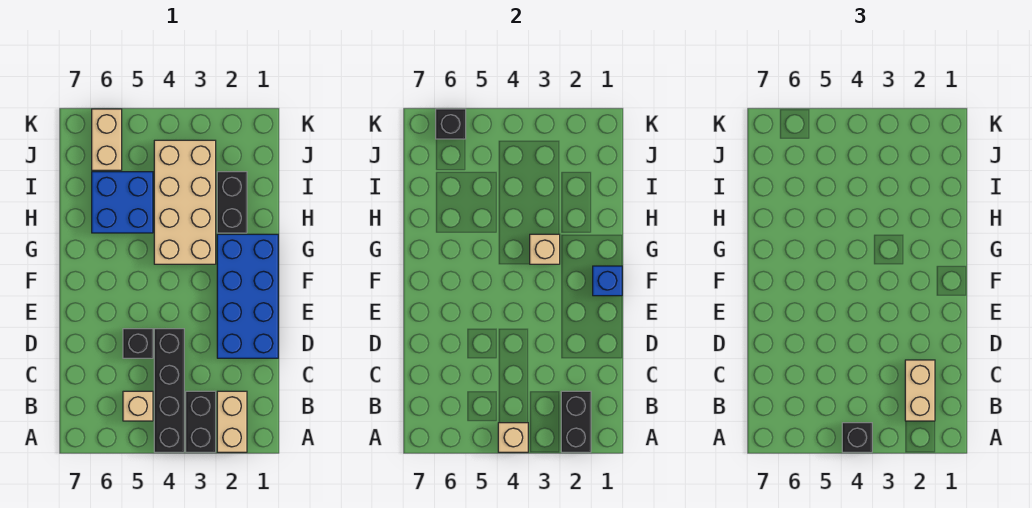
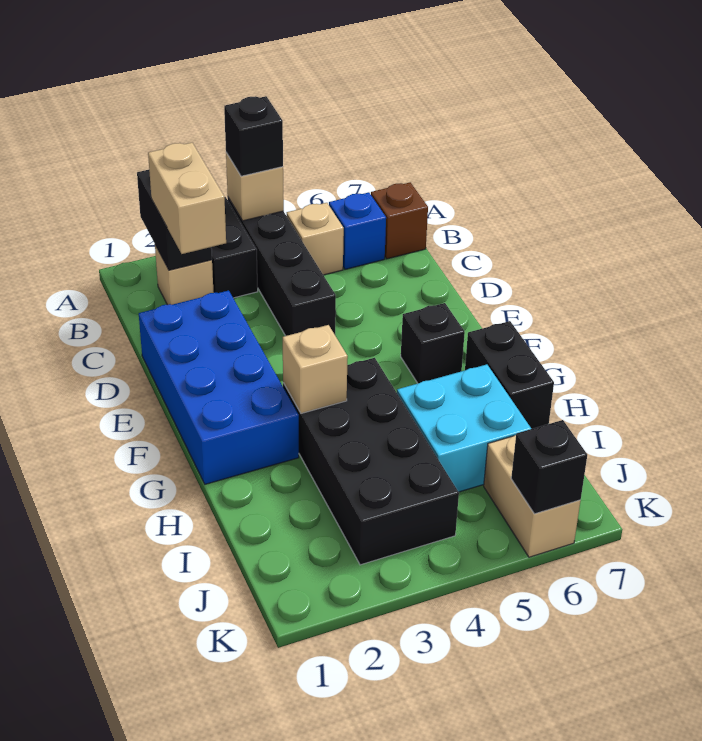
tan brick A2:B2 level 1 -> tan brick B2 level 1
none -> brown brick B7 level 1
black brick D5 level 1 -> black brick F6 level 1
blue brick F1 level 2 -> blue brick B6 level 1
tan brick G3:J4 level 1 -> black brick G3:J4 level 1
black brick H2:I2 level 1 -> black brick G7:H7 level 1
blue brick H5:I6 level 1 -> cyan brick H5:I6 level 1

